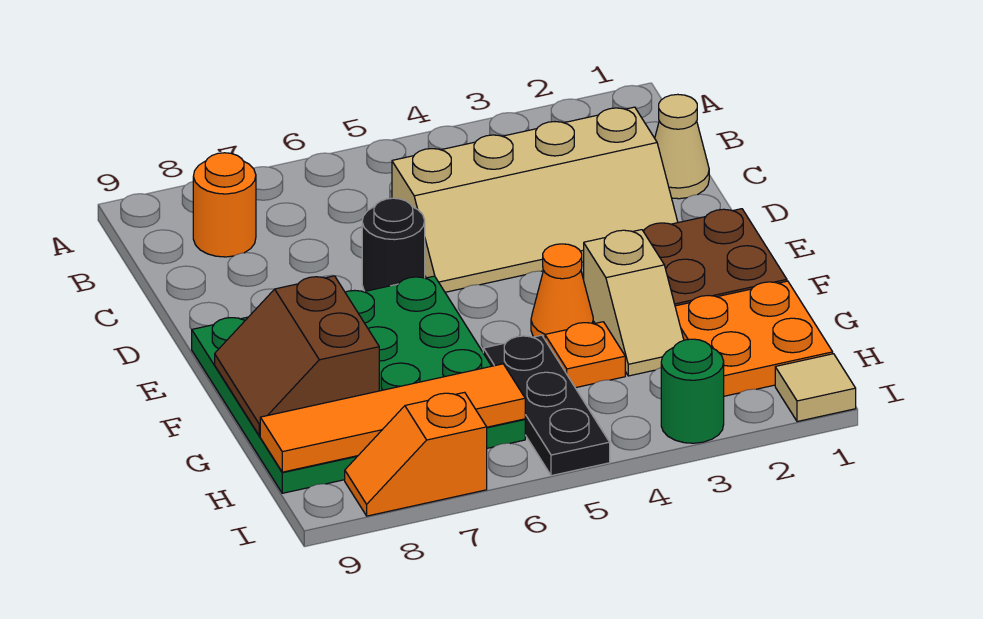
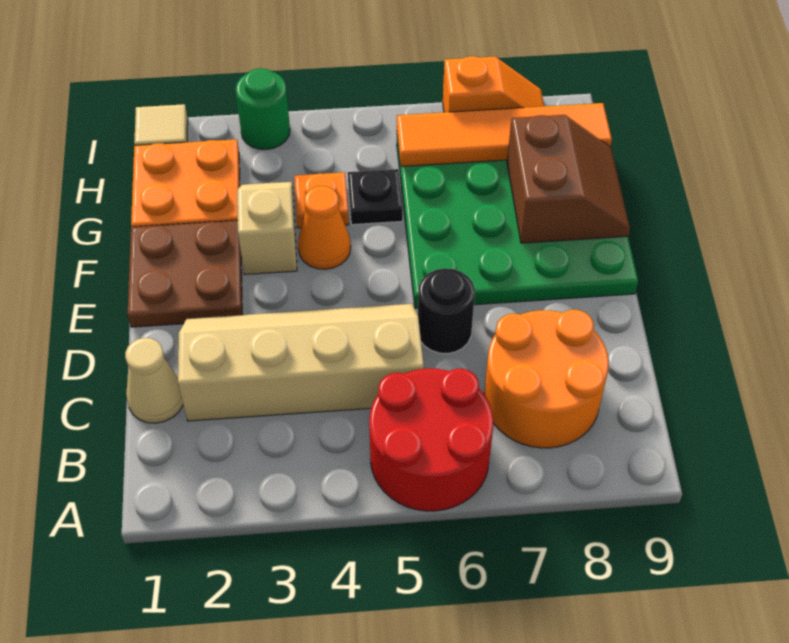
none -> red round brick A5:B6 level 1
orange round brick B8 level 1 -> orange round brick B7:C8 level 1
black plate G5:I5 level 1 -> black plate G5 level 1

